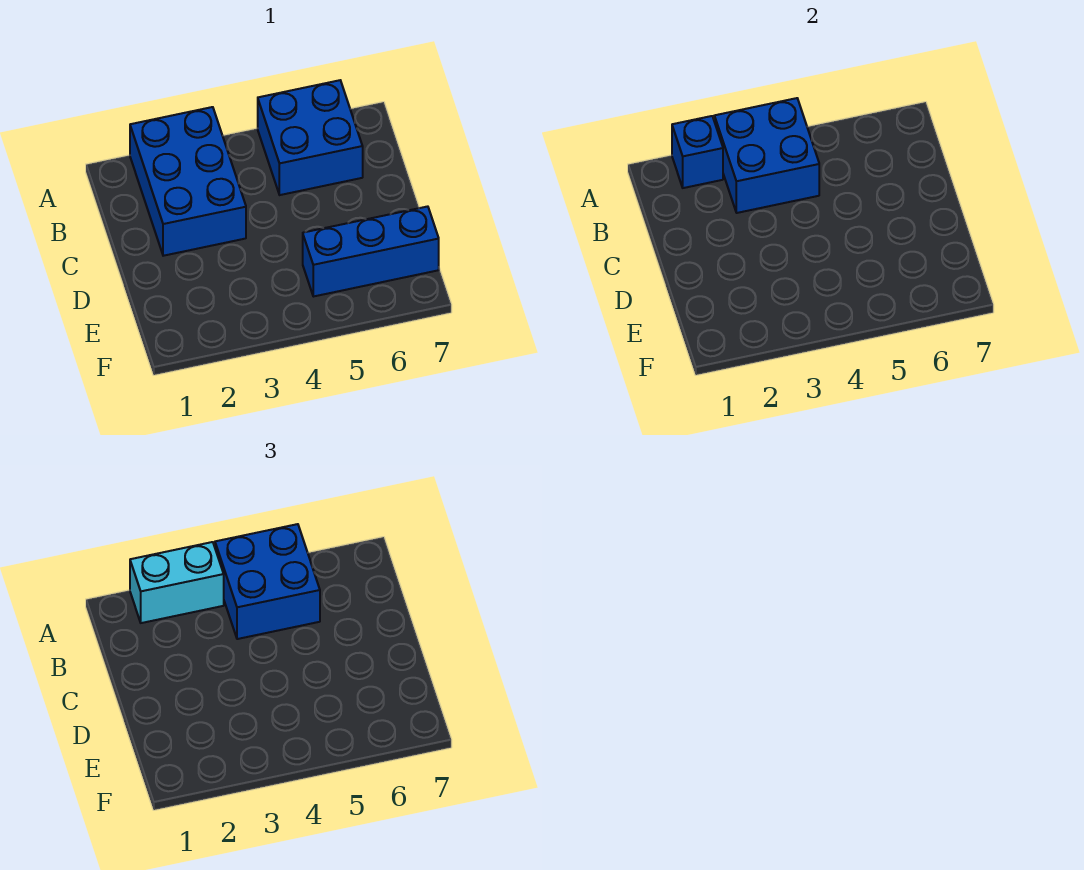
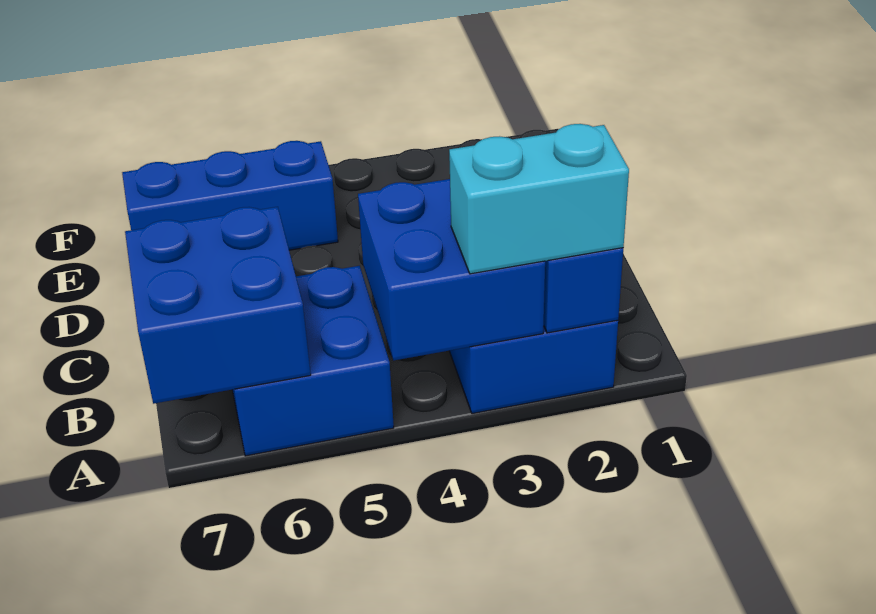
blue brick A4:B5 level 3 -> blue brick A6:B7 level 2

